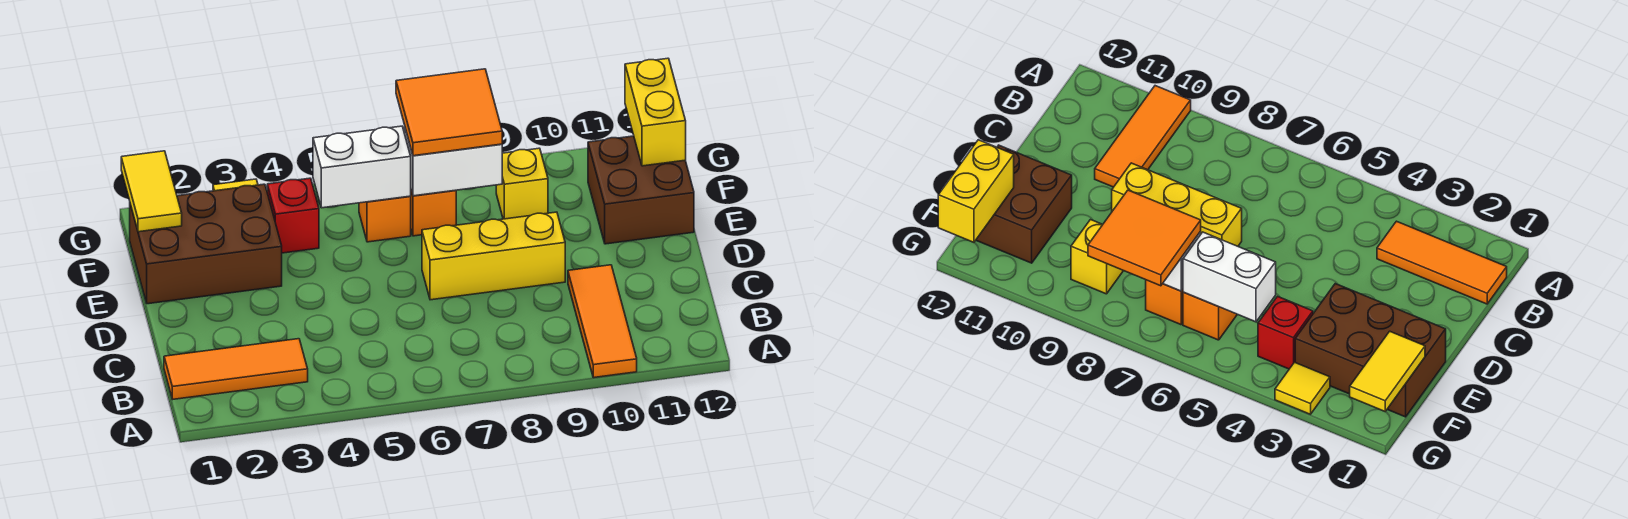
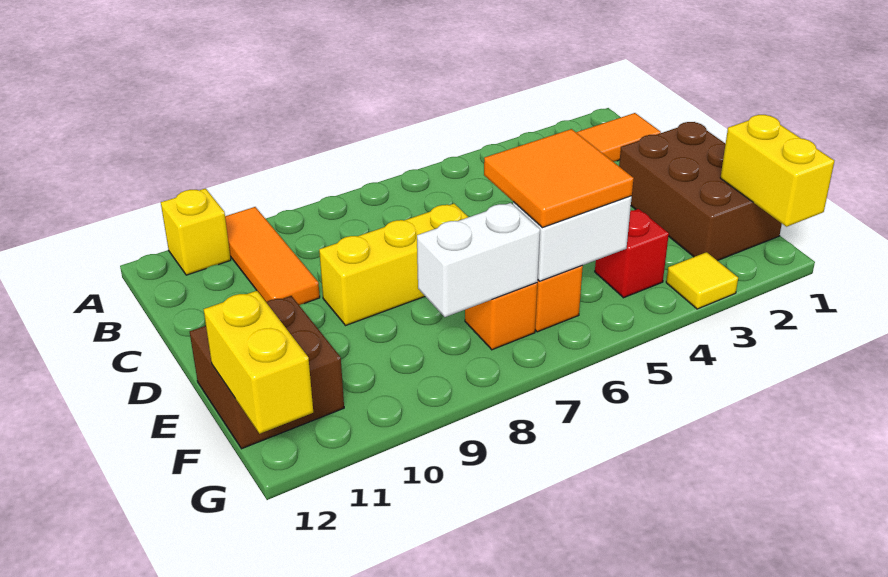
brown brick E1:F3 level 1 -> brown brick D1:F2 level 1
yellow tile F1:G1 level 2 -> yellow brick F1:G1 level 2
orange tile F7:G8 level 3 -> orange tile E5:F6 level 3
yellow brick F9 level 1 -> yellow brick A11 level 1

